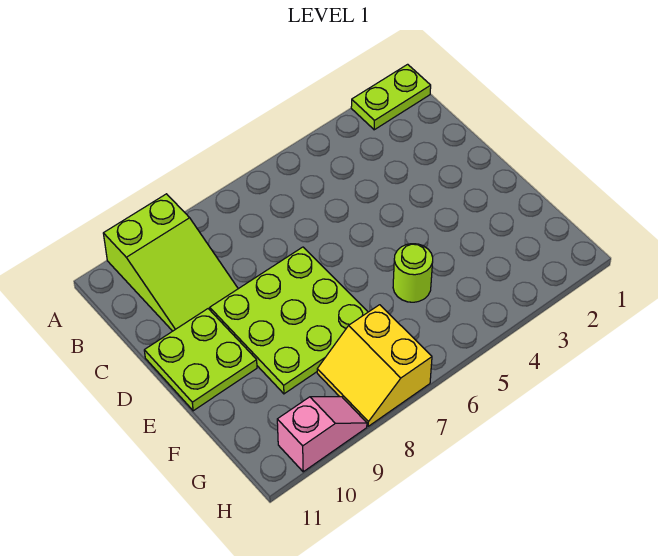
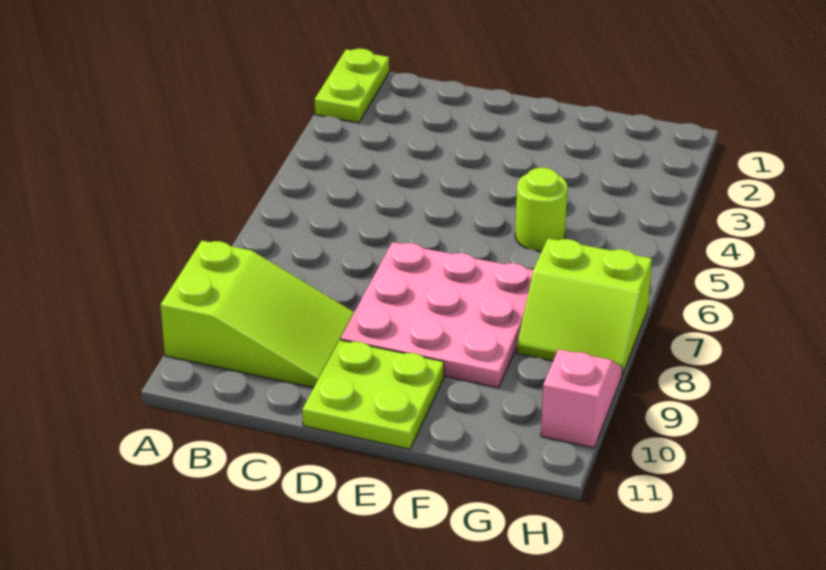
lime plate D7:F9 level 1 -> pink plate D7:F9 level 1
yellow slope G7:H8 level 1 top 7 -> lime slope G7:H8 level 1 top 7

